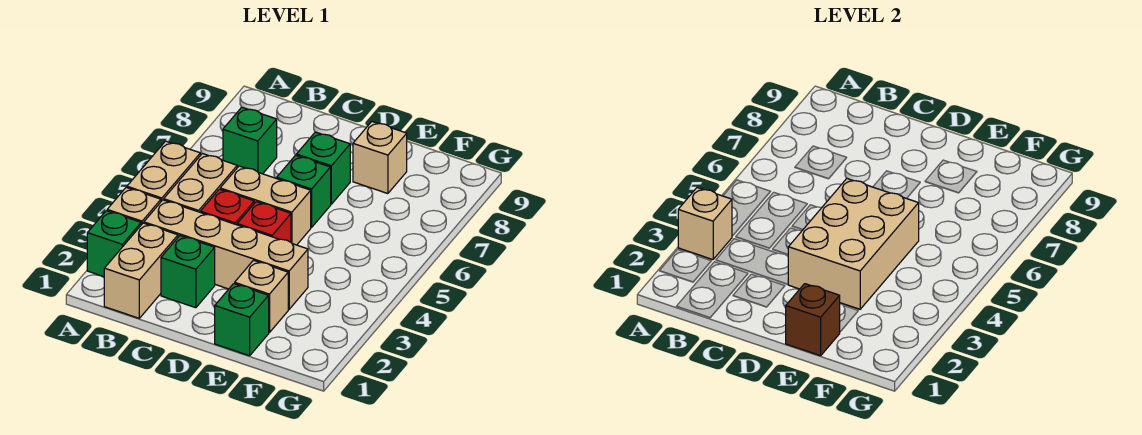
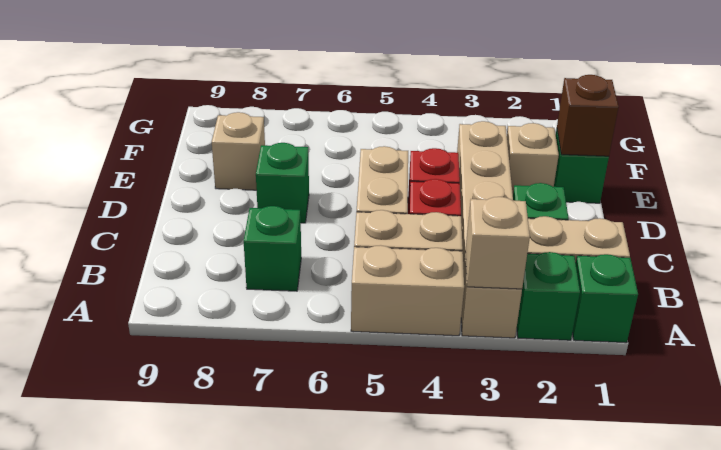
tan brick D3:E5 level 2 -> none
green brick D6 level 1 -> green brick A1 level 1

